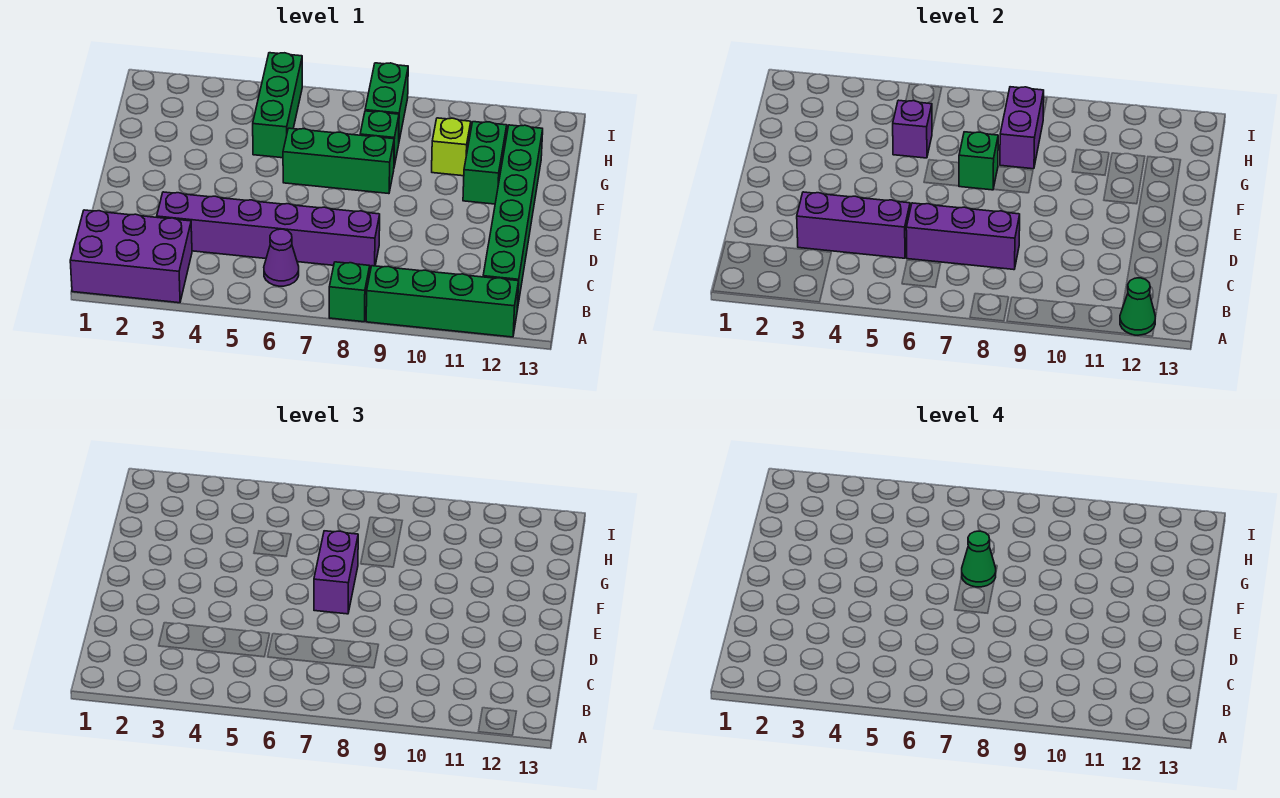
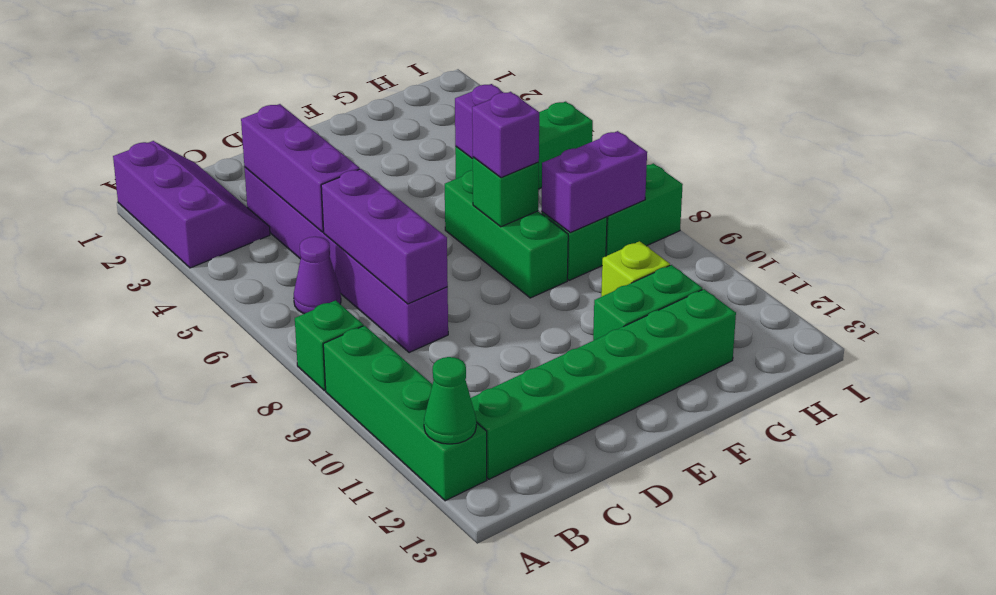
purple brick A1:B3 level 1 -> purple slope A1:B3 level 1 top A
purple brick E7:F7 level 3 -> purple brick F7 level 3
green cone F7 level 4 -> none

